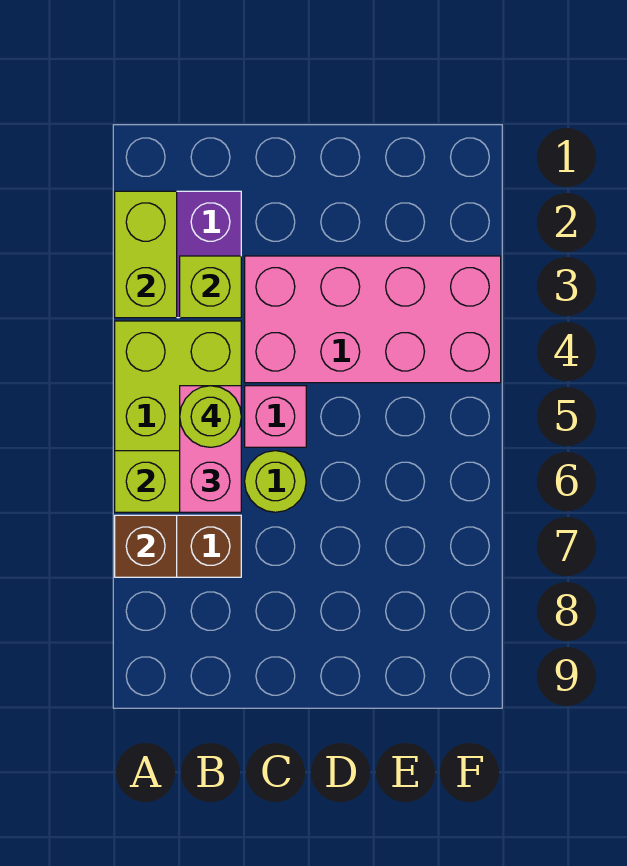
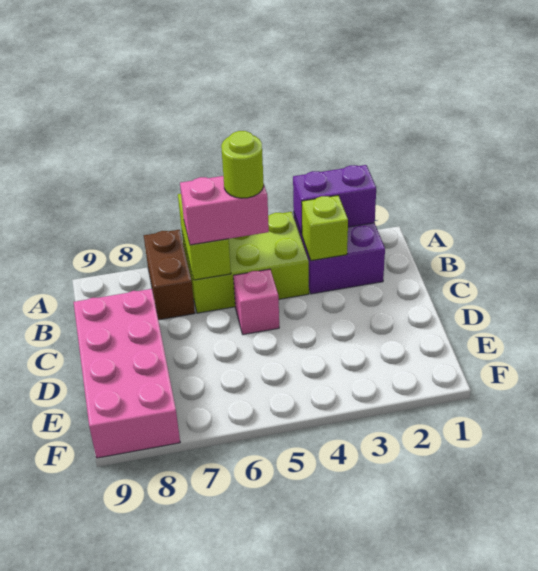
lime brick A2:A3 level 2 -> purple brick A2:A3 level 2
brown brick A7 level 2 -> none
pink brick C3:F4 level 1 -> pink brick C8:F9 level 1
lime round brick C6 level 1 -> none

